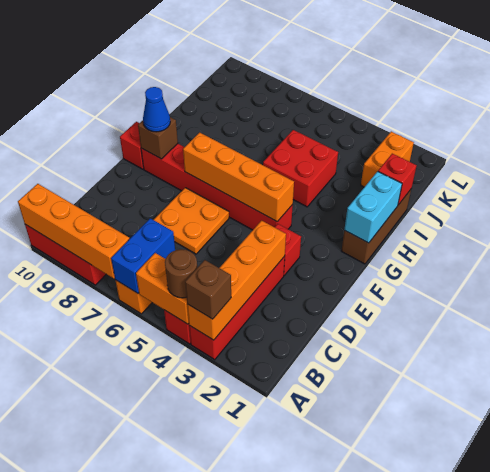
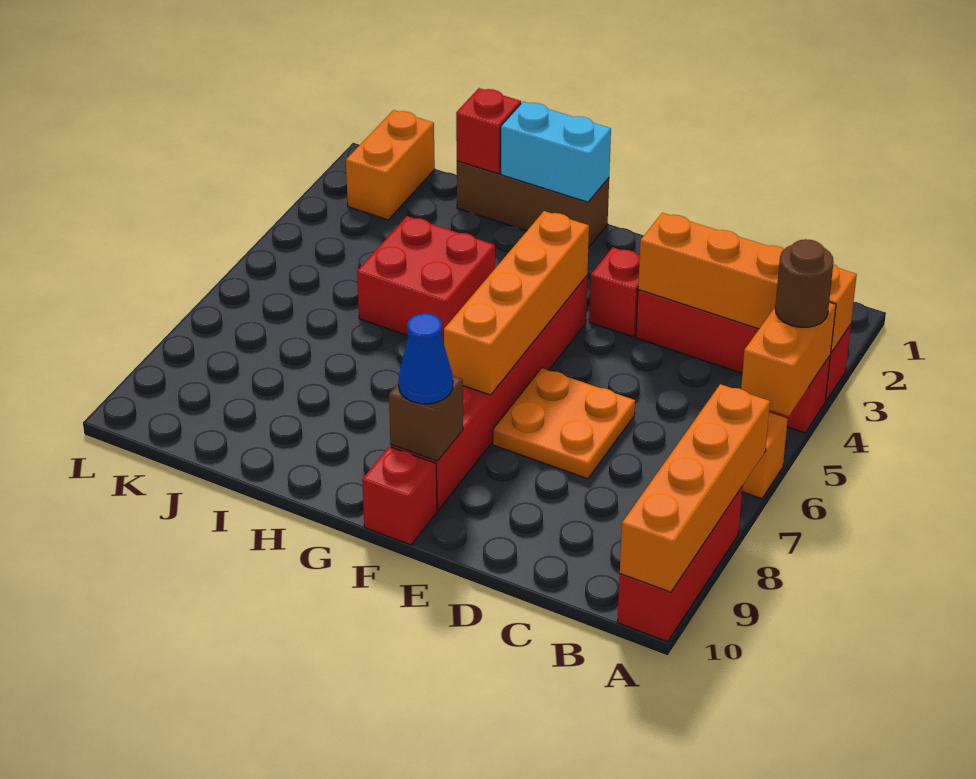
brown brick A3 level 3 -> none
blue brick A6:B6 level 2 -> none
orange brick J2:K2 level 1 -> orange brick K1:K2 level 1

